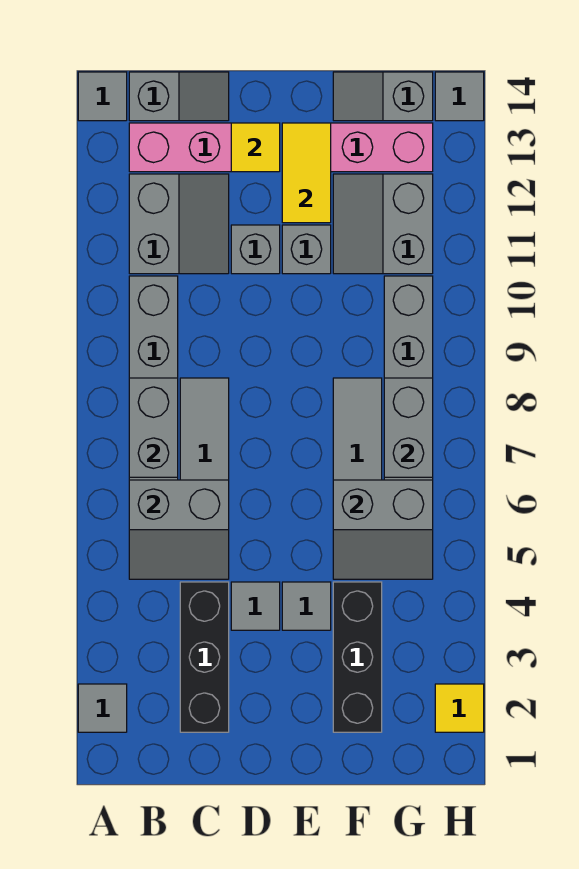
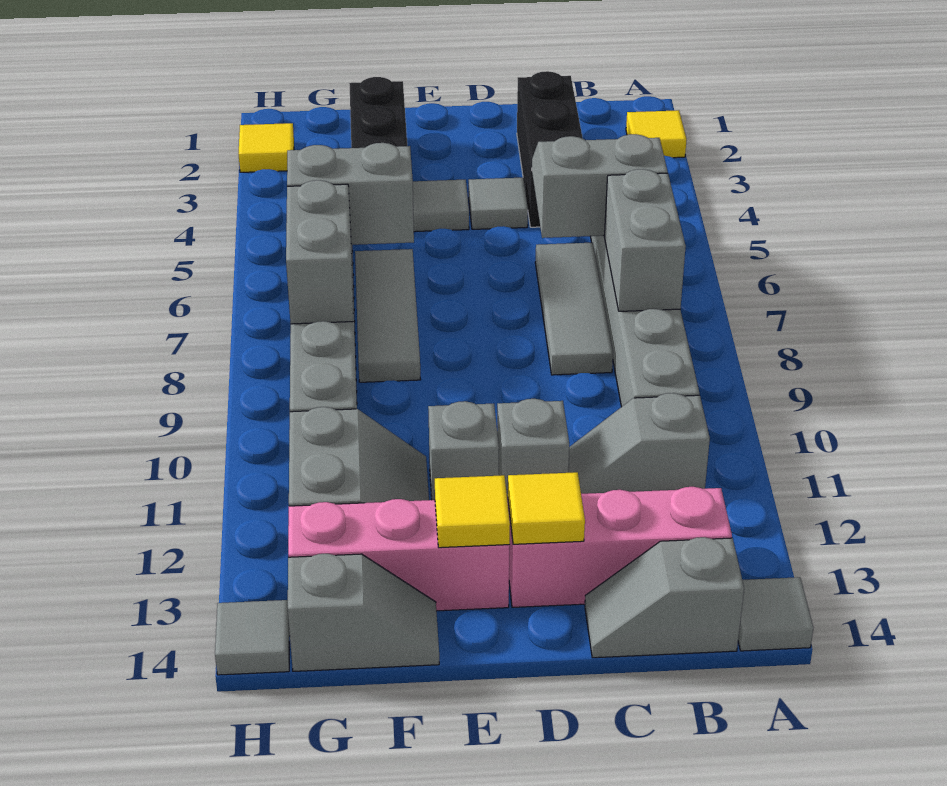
grey tile A2 level 1 -> yellow tile A2 level 1
grey slope B11:C12 level 1 top B -> grey slope B11:C11 level 1 top B
yellow tile E12:E13 level 2 -> yellow tile E13 level 2

